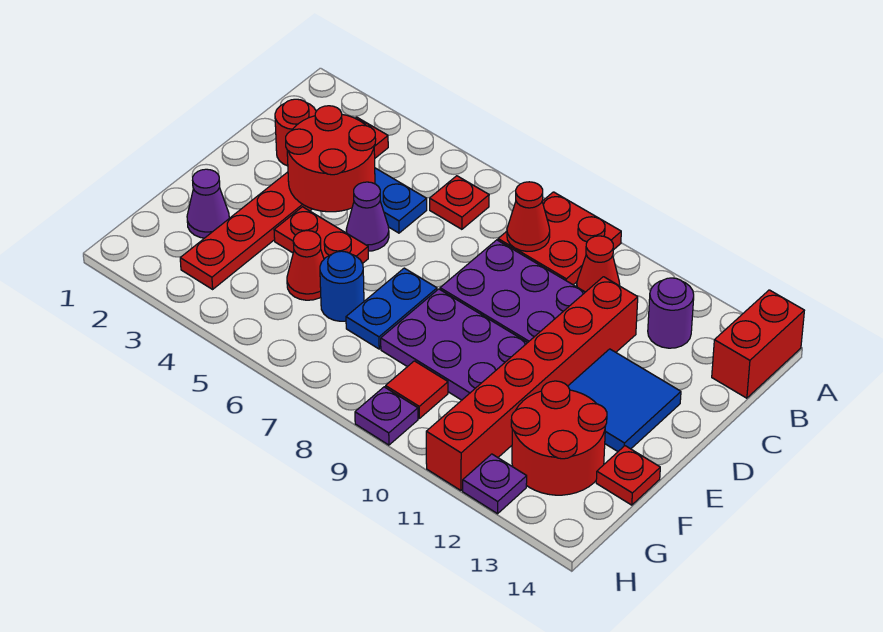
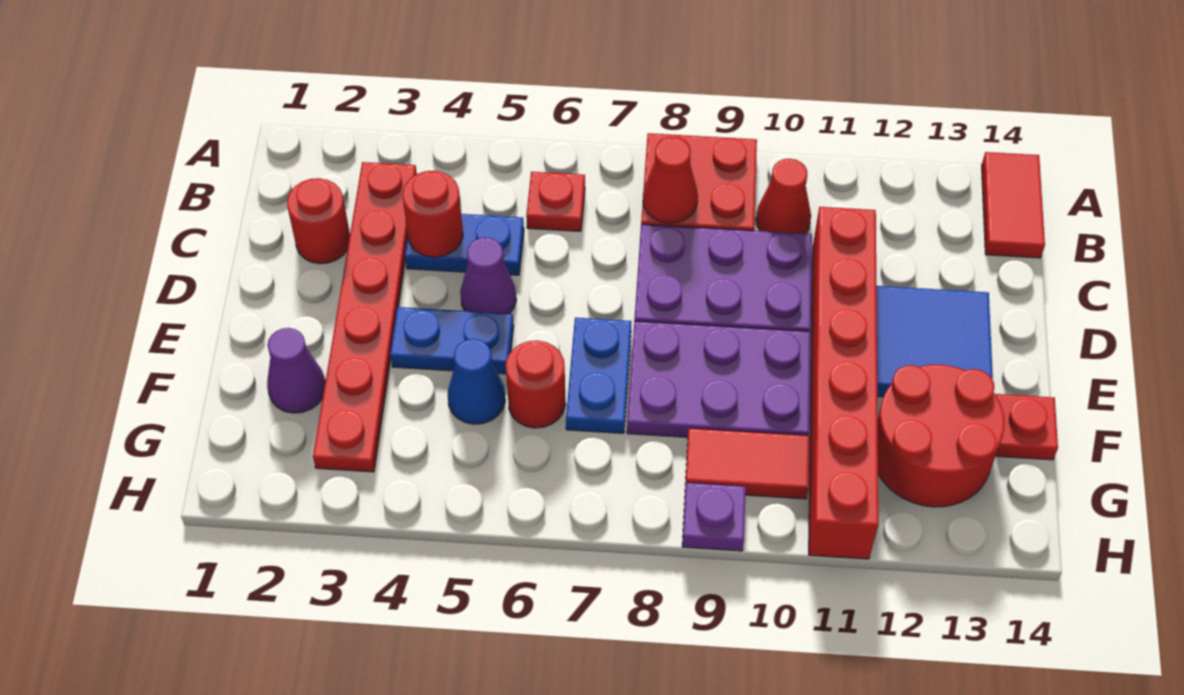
red brick A14:B14 level 1 -> red tile A14:B14 level 1
purple round brick B12 level 1 -> none
red round brick C3:D4 level 2 -> red round brick C4 level 2
red plate E4:E5 level 1 -> blue plate E4:E5 level 1
red cone F5 level 1 -> blue cone F5 level 1
blue round brick F6 level 1 -> red round brick F6 level 1
red tile G9 level 1 -> red tile G9:G10 level 1
purple plate H12 level 1 -> none

